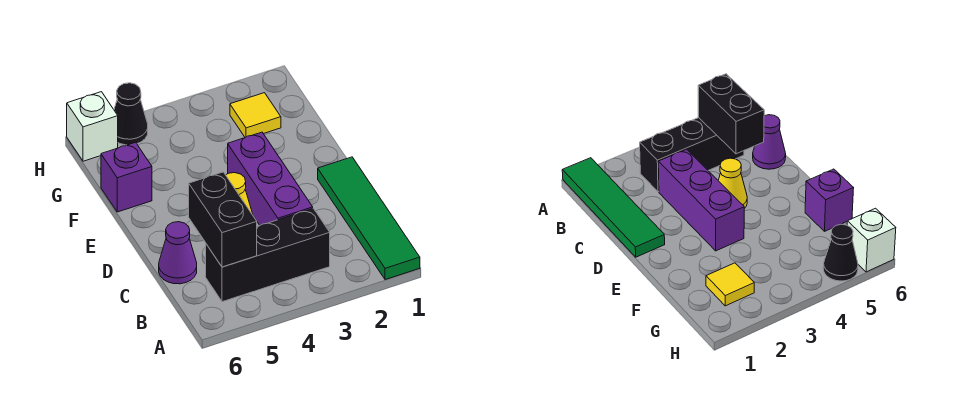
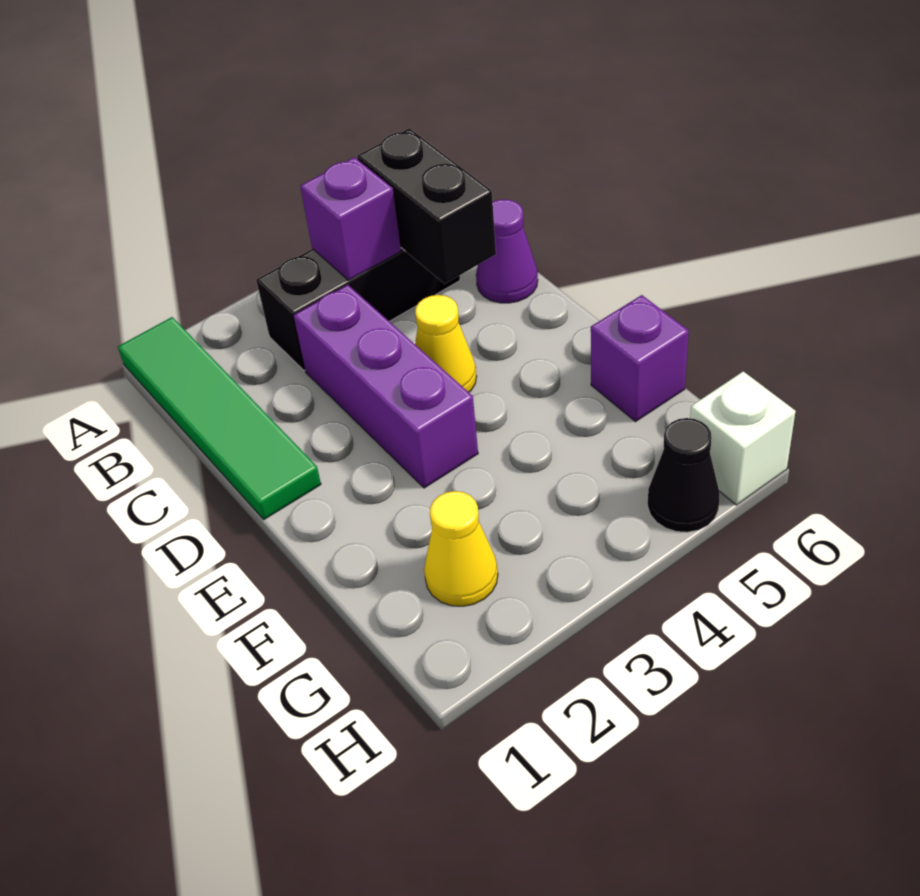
none -> purple brick B4 level 2
yellow tile G2 level 1 -> yellow cone G2 level 1

